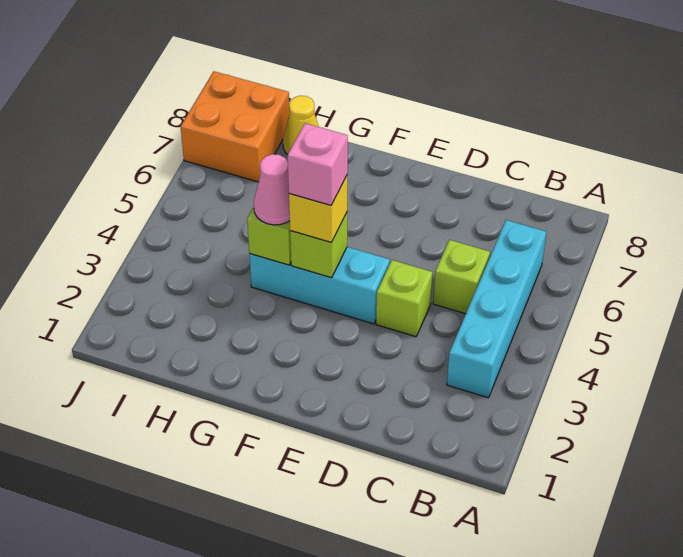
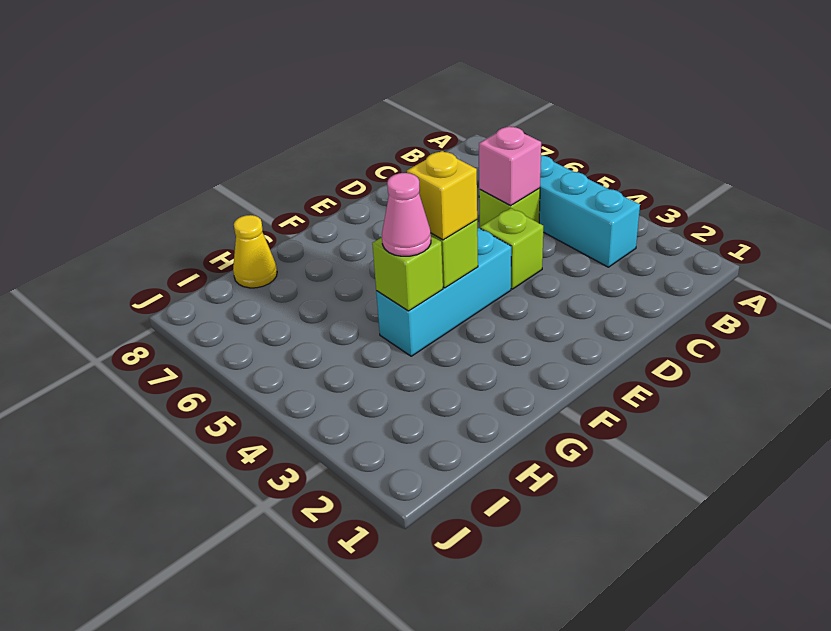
pink brick F4 level 4 -> pink brick C5 level 2
orange brick I7:J8 level 1 -> none

